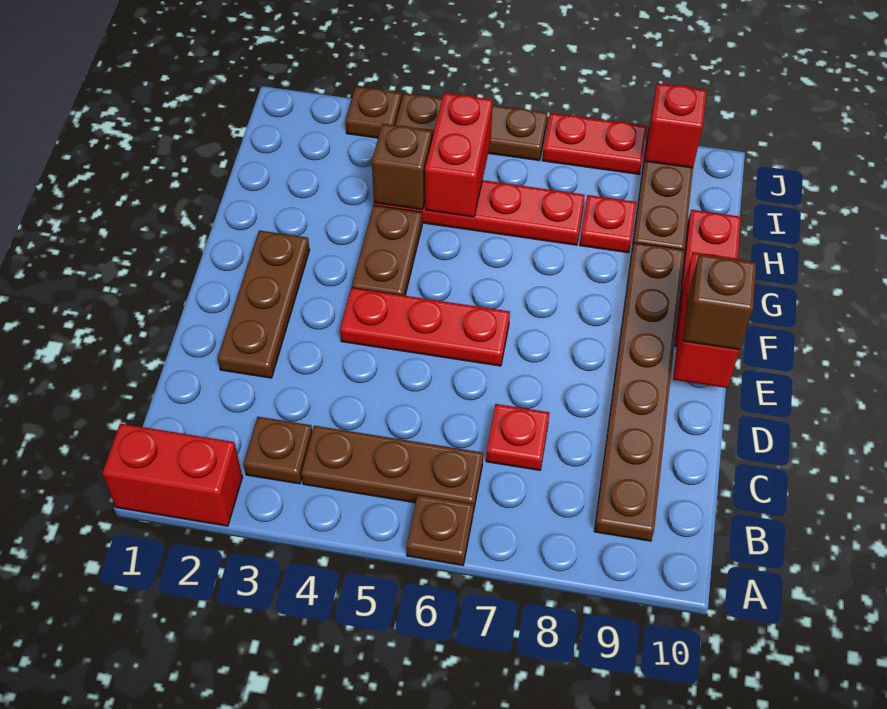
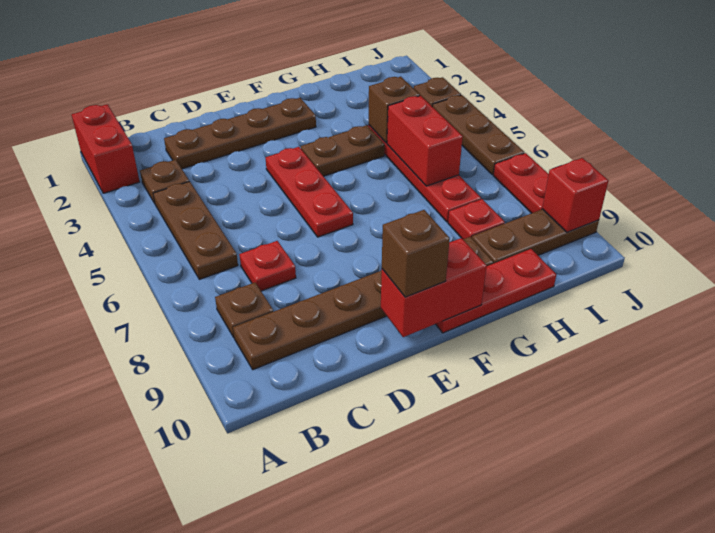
brown plate A6 level 1 -> brown plate B8 level 1
brown plate D2:F2 level 1 -> brown plate C2:F2 level 1
red brick H5:I5 level 2 -> red brick H5:H6 level 2

